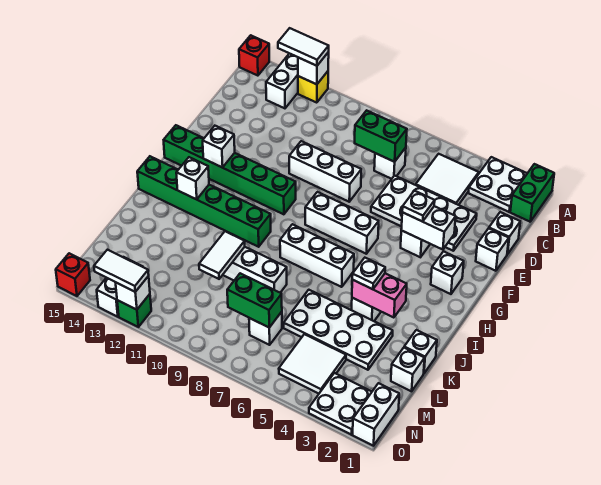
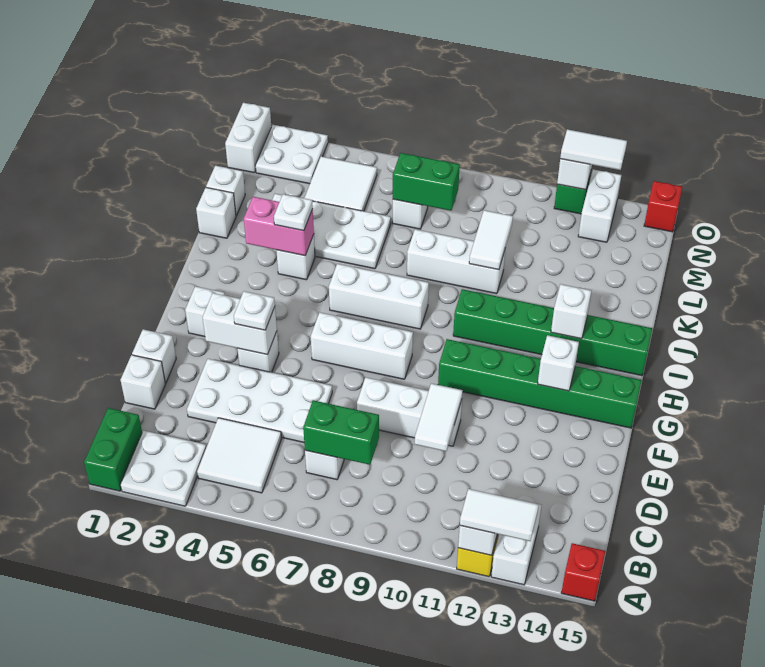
none -> white tile D10:E10 level 2

